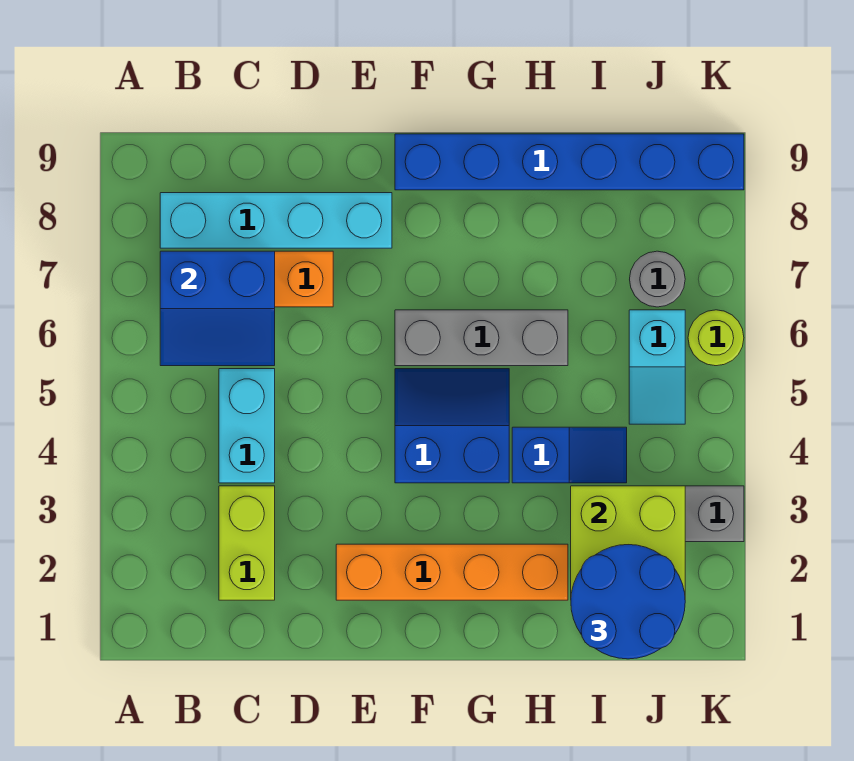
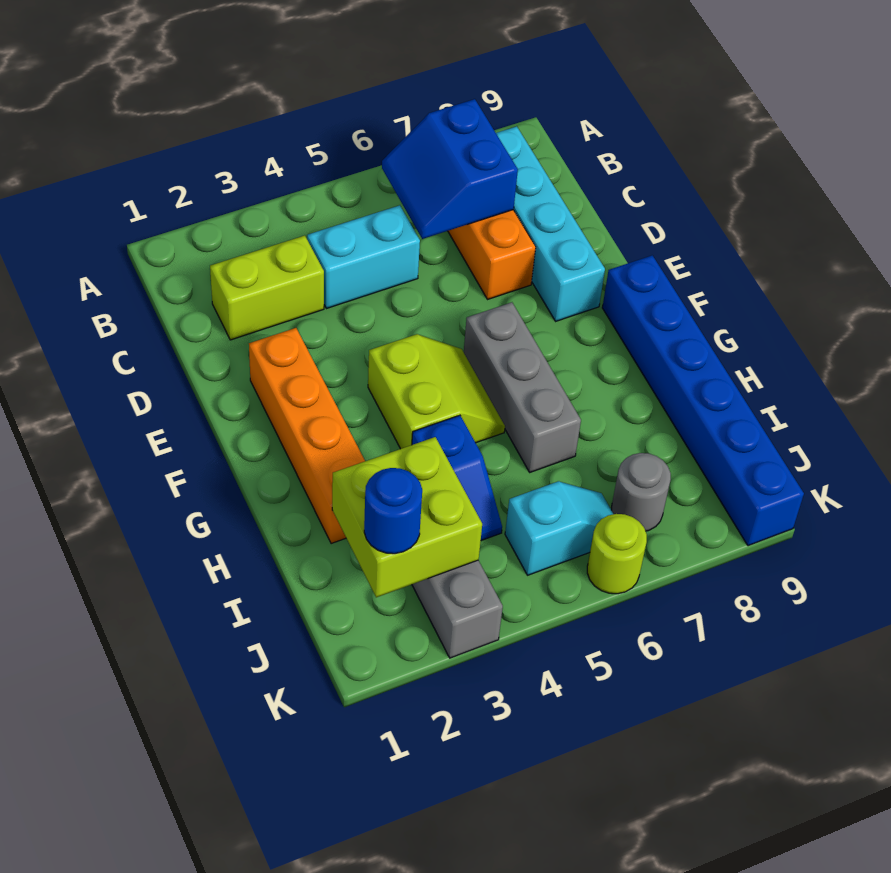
blue slope F4:G5 level 1 top 4 -> lime slope F4:G5 level 1 top 4
blue round brick I1:J2 level 3 -> blue round brick J2 level 3
cyan slope J5:J6 level 1 top 6 -> cyan slope J5:J6 level 1 top 5

